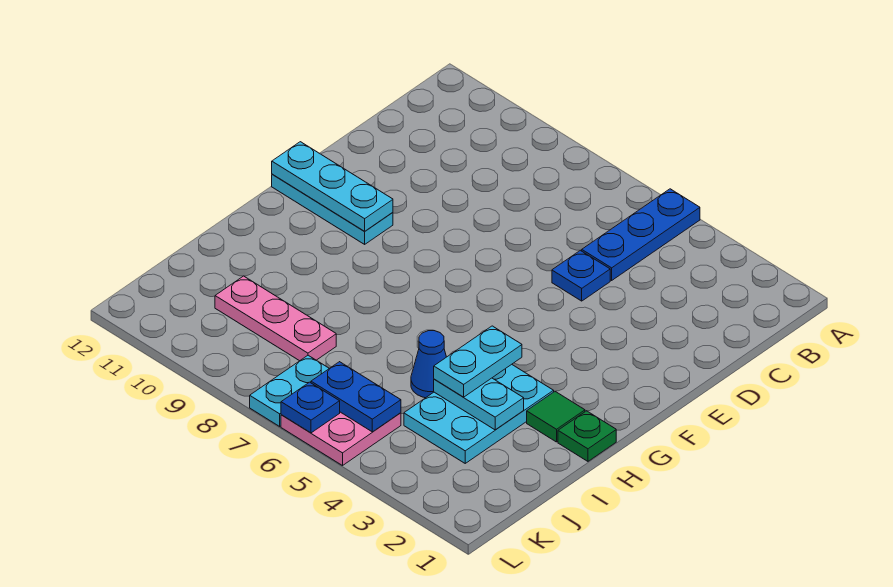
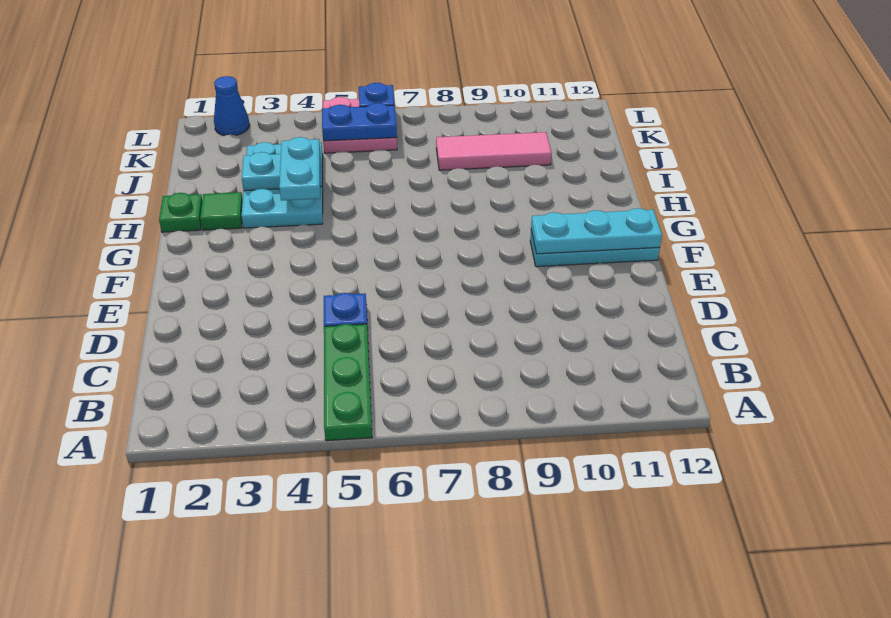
blue plate A5:C5 level 1 -> green plate A5:C5 level 1
blue cone I5 level 1 -> blue cone L2 level 1
pink plate J8:J10 level 1 -> pink tile J8:J10 level 1
cyan plate K7:L7 level 1 -> none

